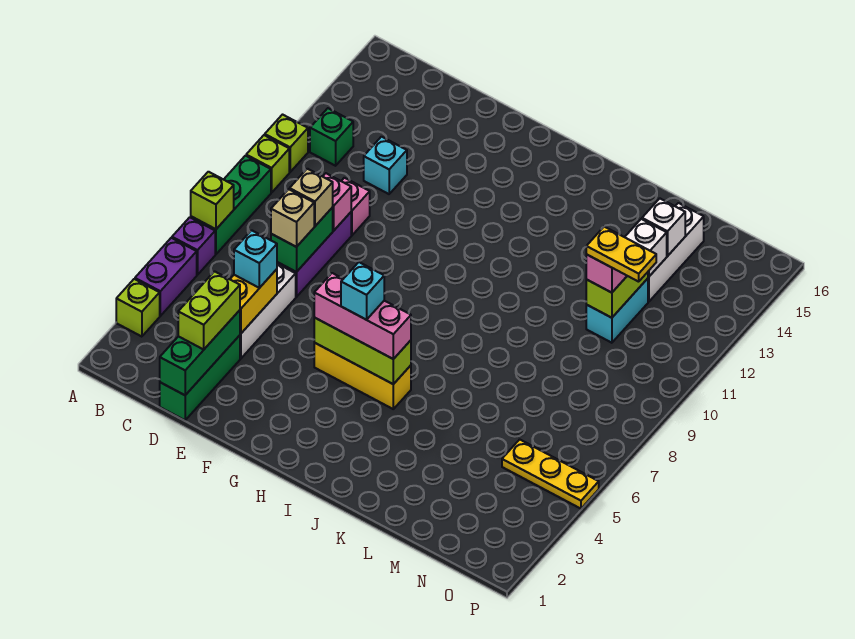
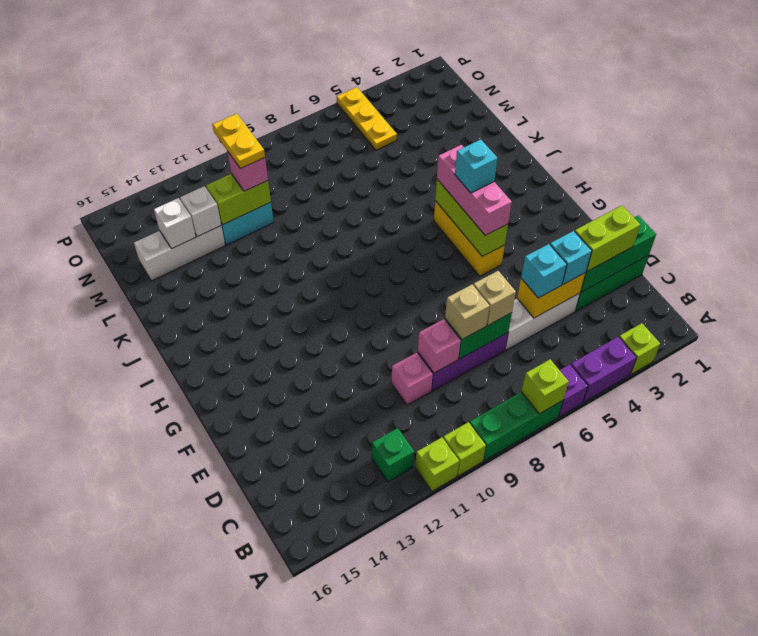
cyan brick D12 level 1 -> cyan brick D4 level 3

